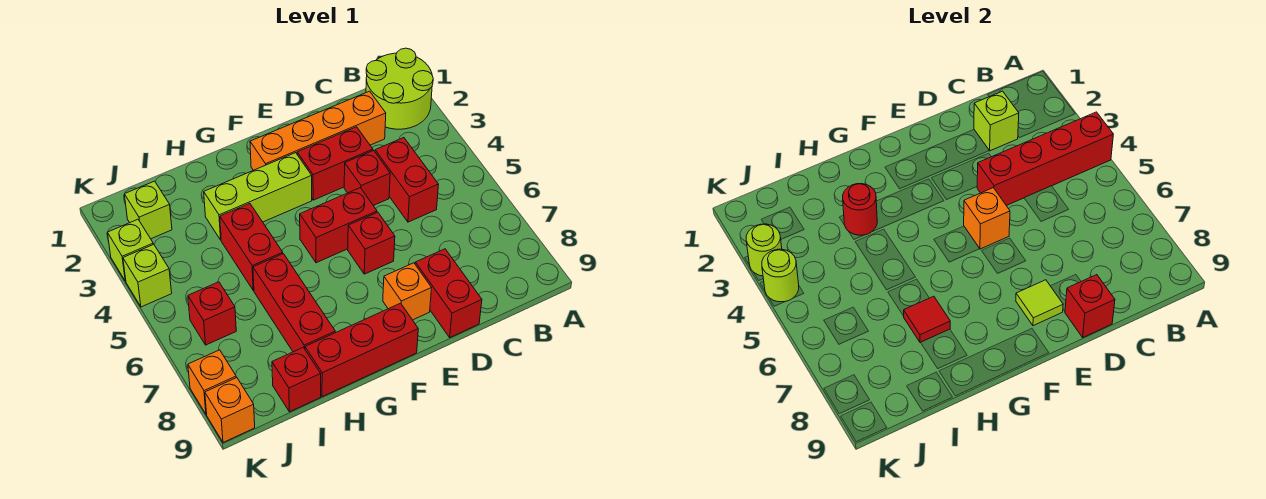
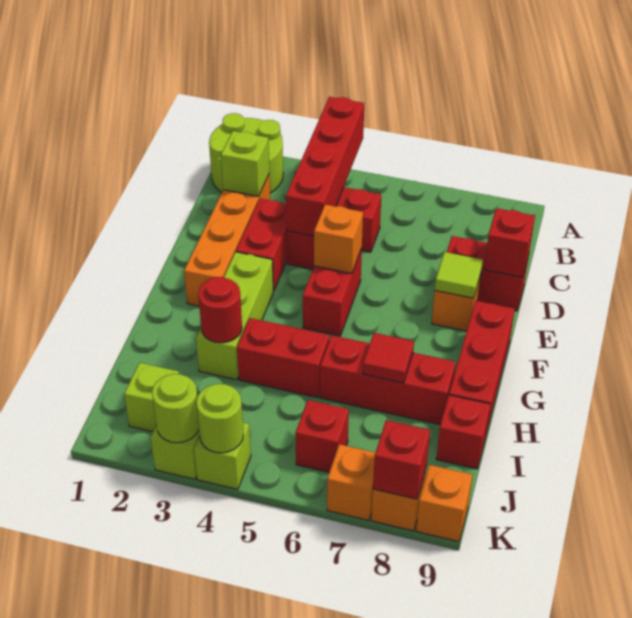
red brick E6 level 1 -> red brick K8 level 2
none -> orange brick K7 level 1

